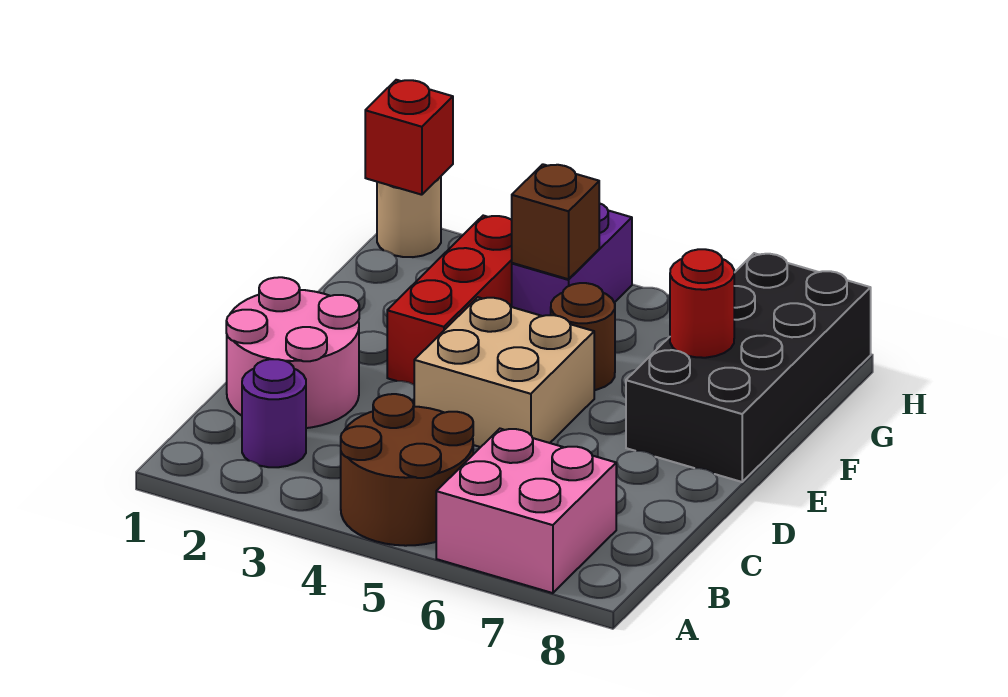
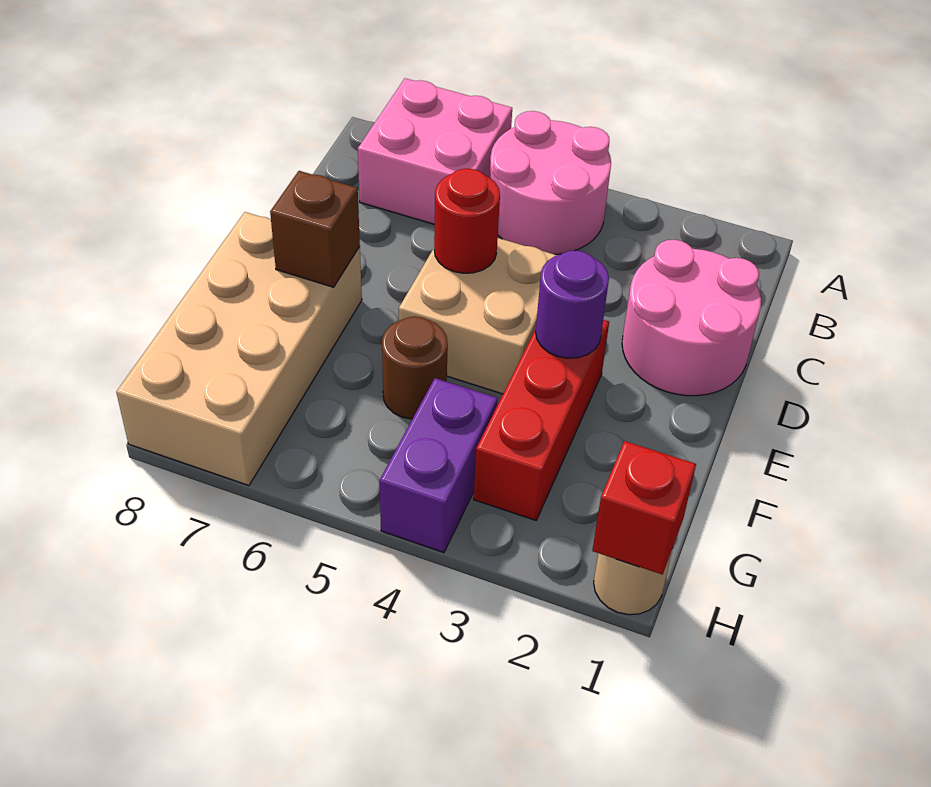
brown round brick A4:B5 level 1 -> pink round brick A4:B5 level 1
purple round brick B2 level 1 -> purple round brick E3 level 2
black brick E7:H8 level 1 -> tan brick E7:H8 level 1
red round brick F7 level 2 -> red round brick D5 level 2
brown brick G4 level 2 -> brown brick E7 level 2

